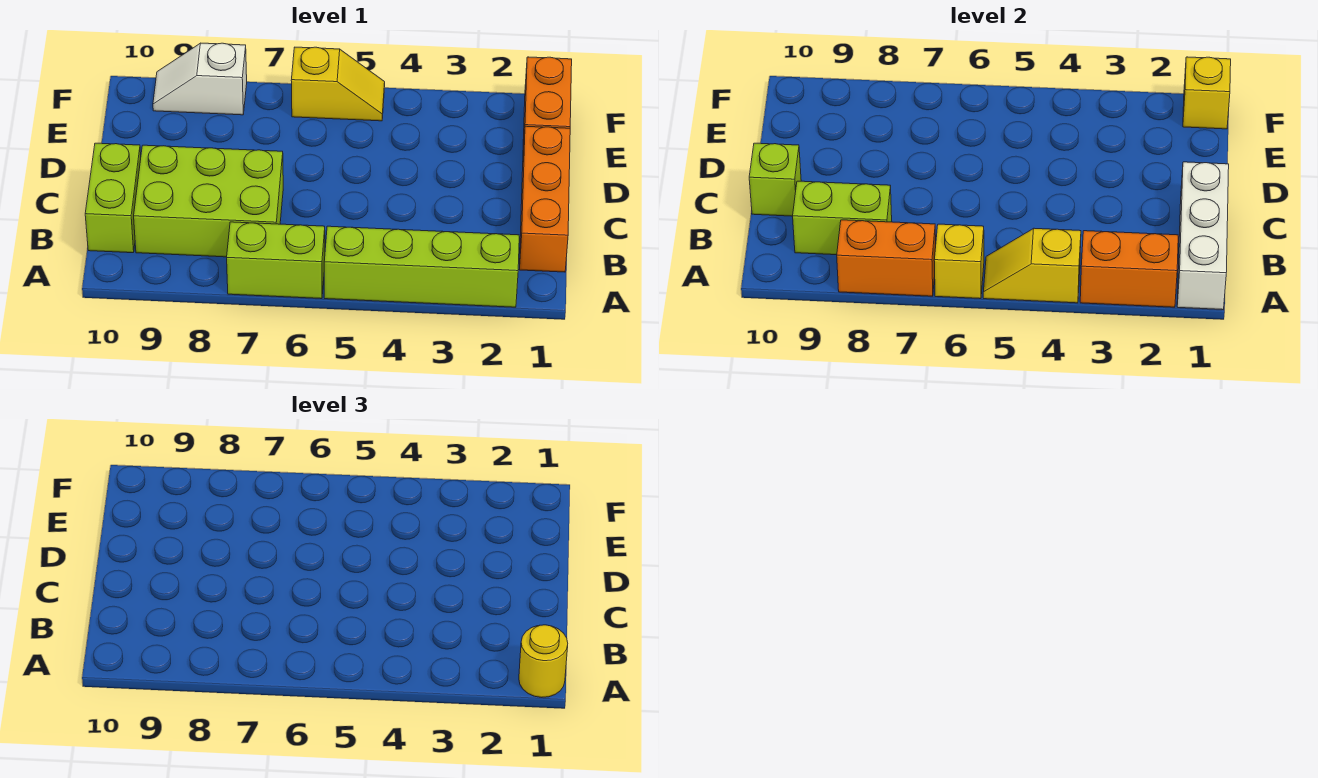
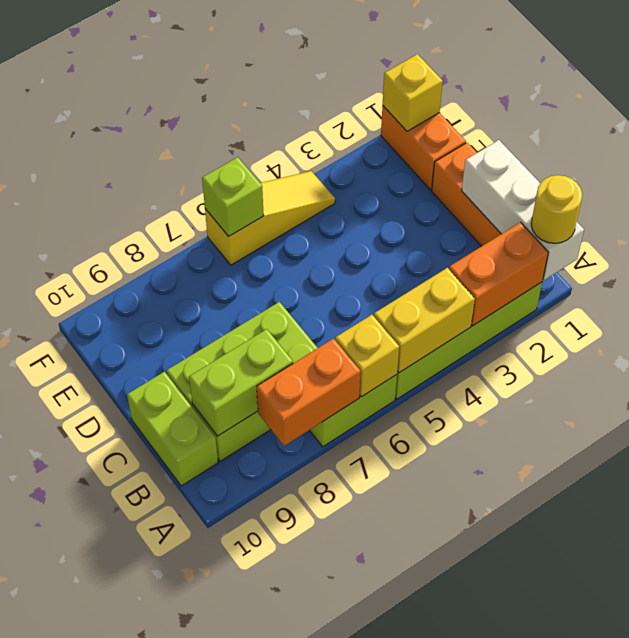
yellow slope A4:A5 level 2 top 4 -> yellow brick A4:A5 level 2
lime brick C10 level 2 -> lime brick F6 level 2
yellow slope F5:F6 level 1 top 6 -> yellow slope F4:F6 level 1 top 6
white slope F8:F9 level 1 top 8 -> none

